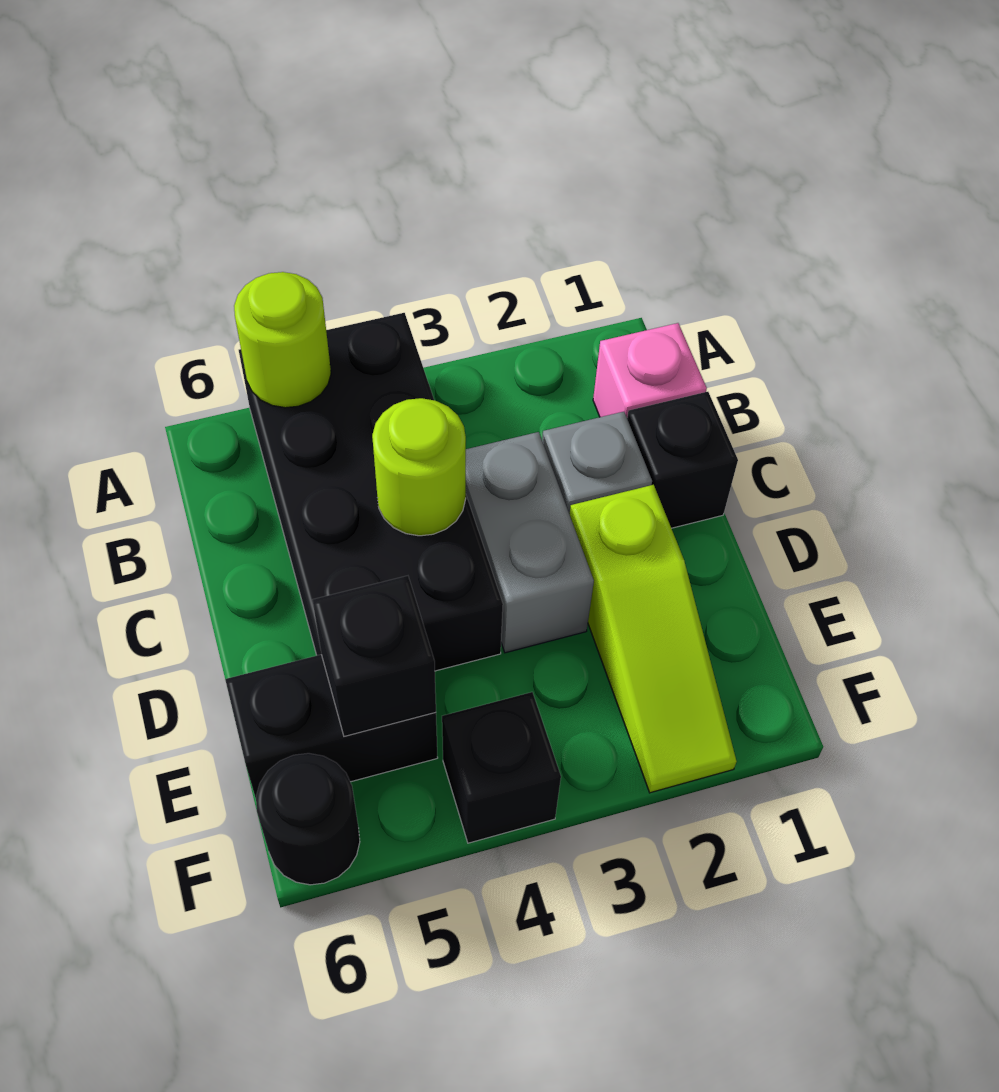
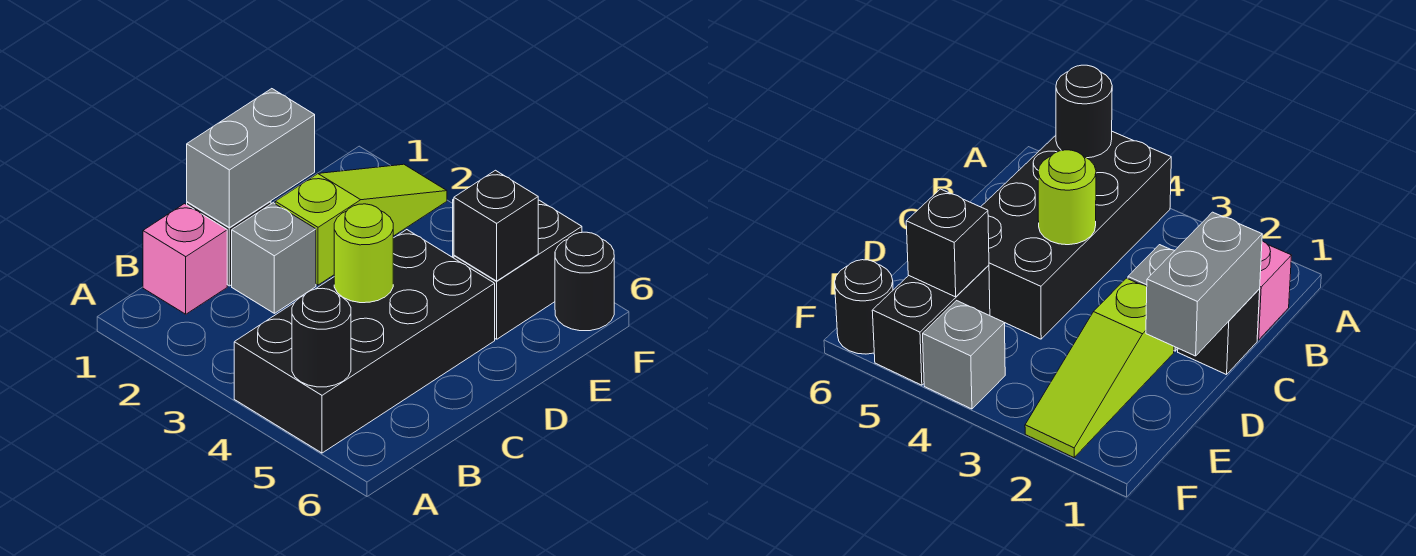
lime round brick A5 level 2 -> black round brick A5 level 2
grey brick C3:D3 level 1 -> grey brick C1:D1 level 2
black brick E5:E6 level 1 -> black brick E5:F5 level 1
black brick F4 level 1 -> grey brick F4 level 1

